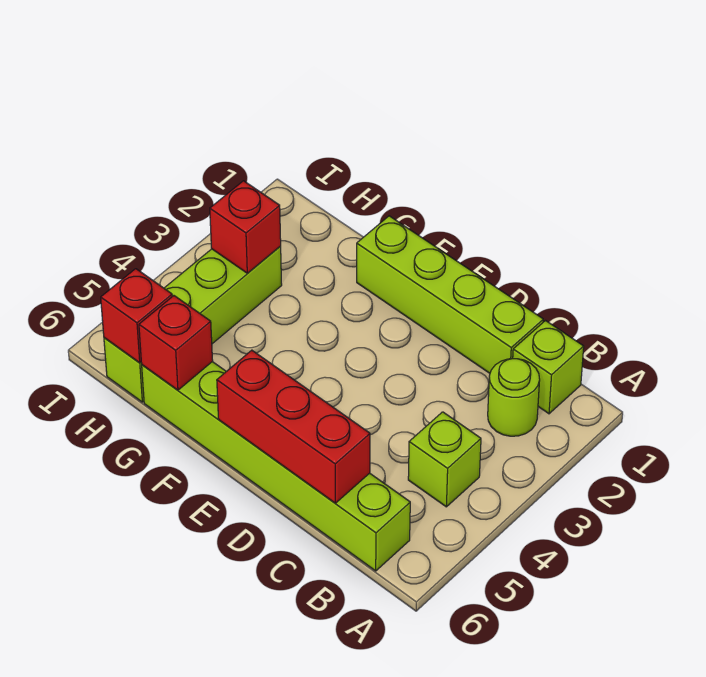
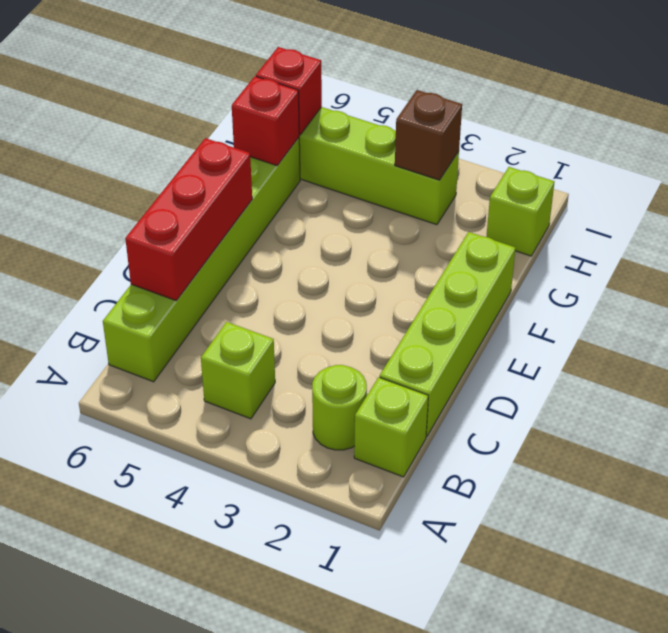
none -> lime brick H1 level 1
red brick H3 level 2 -> brown brick H3 level 2

